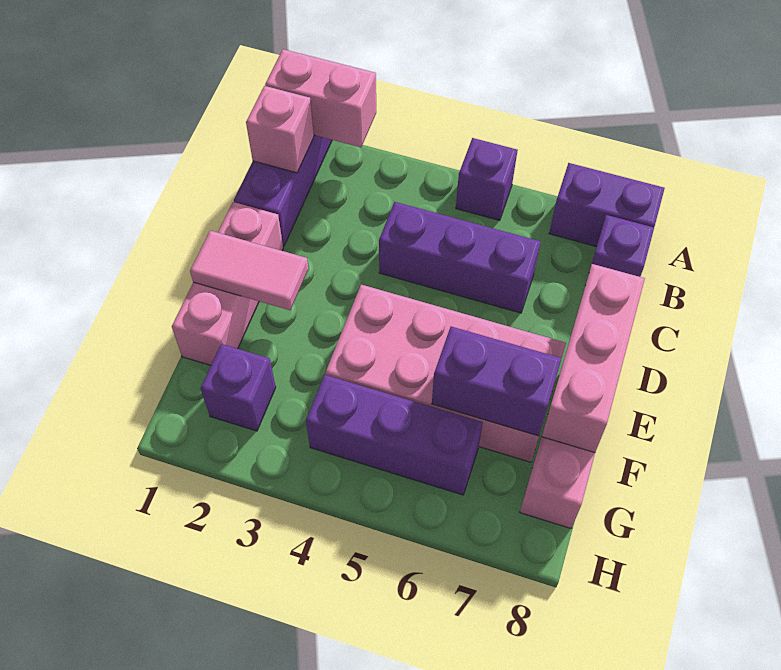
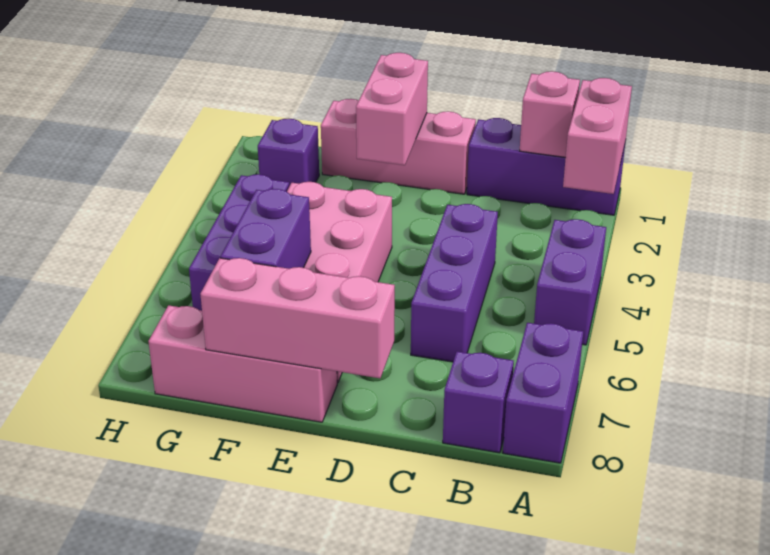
purple brick A5 level 1 -> purple brick A4:A5 level 1
pink tile E1:E2 level 2 -> pink brick E1:E2 level 2

